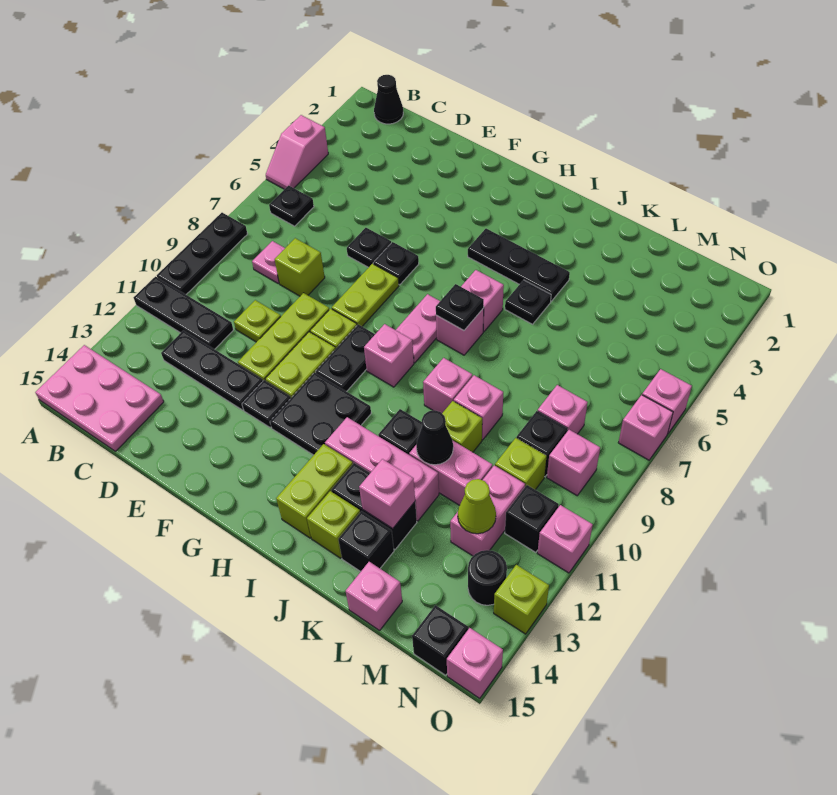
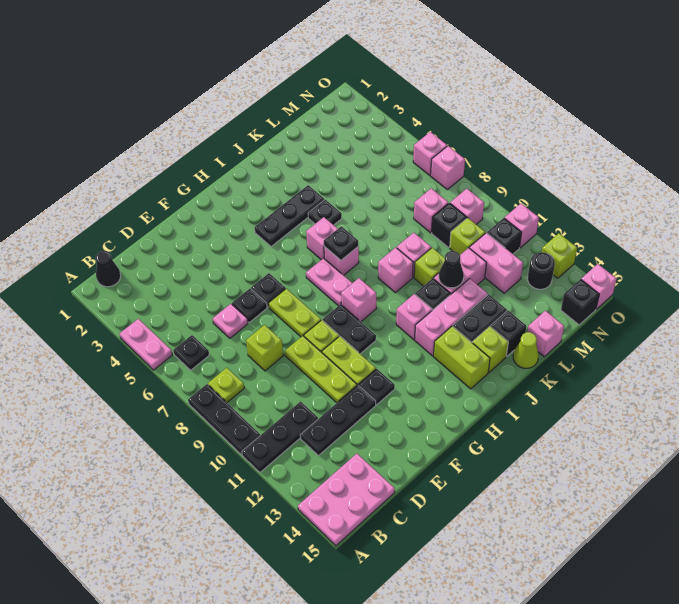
pink slope A4:A5 level 1 top 4 -> pink plate A4:A5 level 1
pink plate C8 level 1 -> pink plate D6 level 1
lime plate D10 level 1 -> lime plate B8 level 1
black plate G11:H12 level 1 -> none
pink brick K13 level 2 -> pink brick I11 level 1
lime cone M12 level 2 -> lime cone K15 level 1

